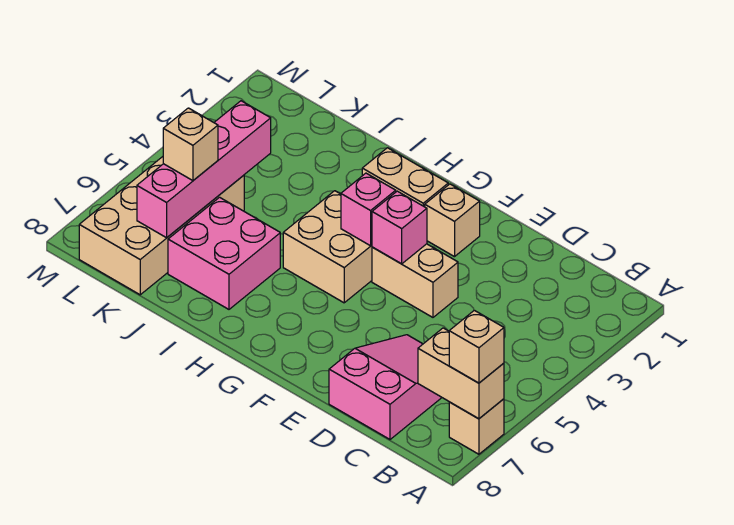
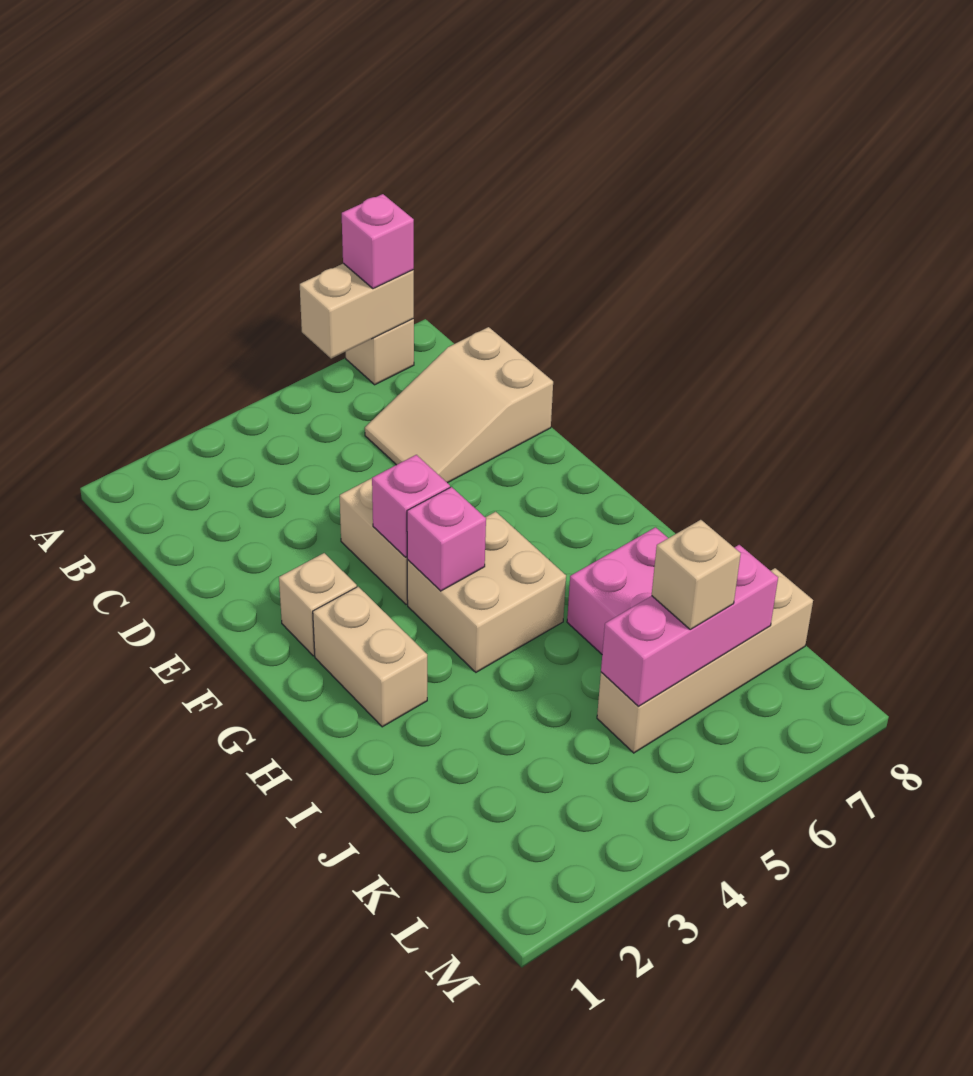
tan brick A7:B7 level 2 -> tan brick A6:A7 level 2
tan brick A7 level 3 -> pink brick A7 level 3
pink slope C6:D8 level 1 top 8 -> tan slope C6:D8 level 1 top 8
pink brick K4:K7 level 2 -> pink brick K5:K7 level 2
tan brick K5:L8 level 1 -> tan brick K5:K8 level 1

